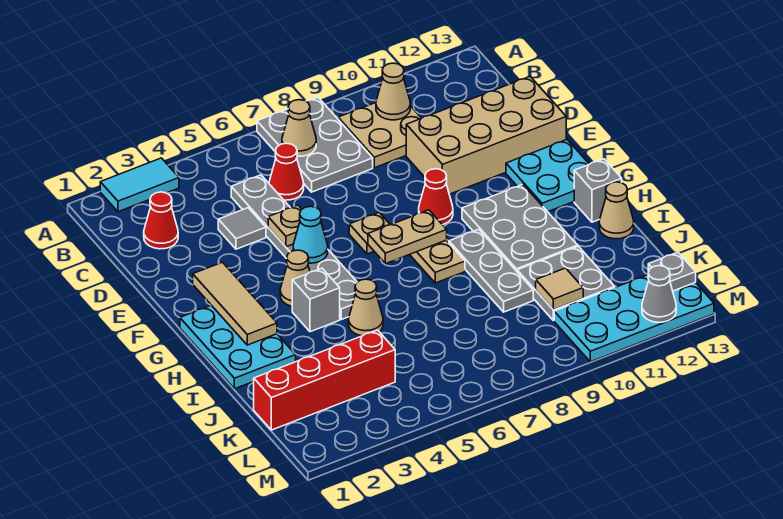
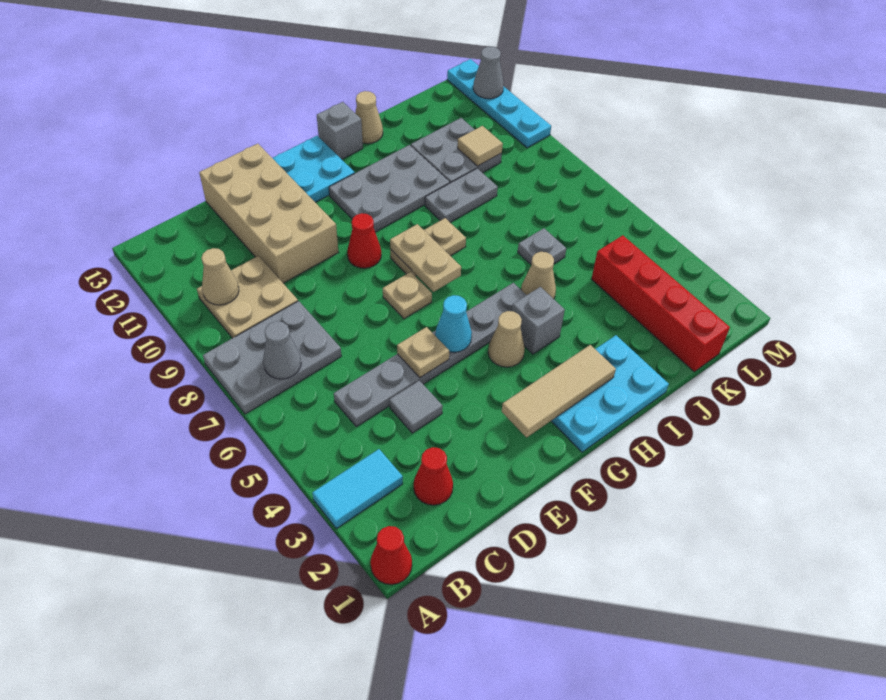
cyan tile A2:A3 level 1 -> cyan tile A3:B3 level 1
tan cone B7 level 2 -> grey cone B7 level 2
red cone C6 level 1 -> red cone A1 level 1
grey plate H9:J9 level 1 -> grey plate I9:J9 level 1
cyan plate L10:M13 level 1 -> cyan plate M10:M13 level 1
grey plate L13 level 2 -> grey plate J6 level 1

